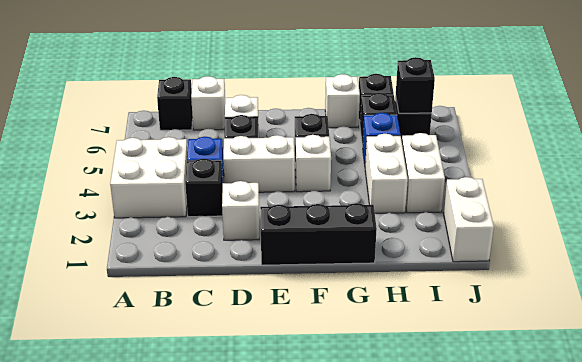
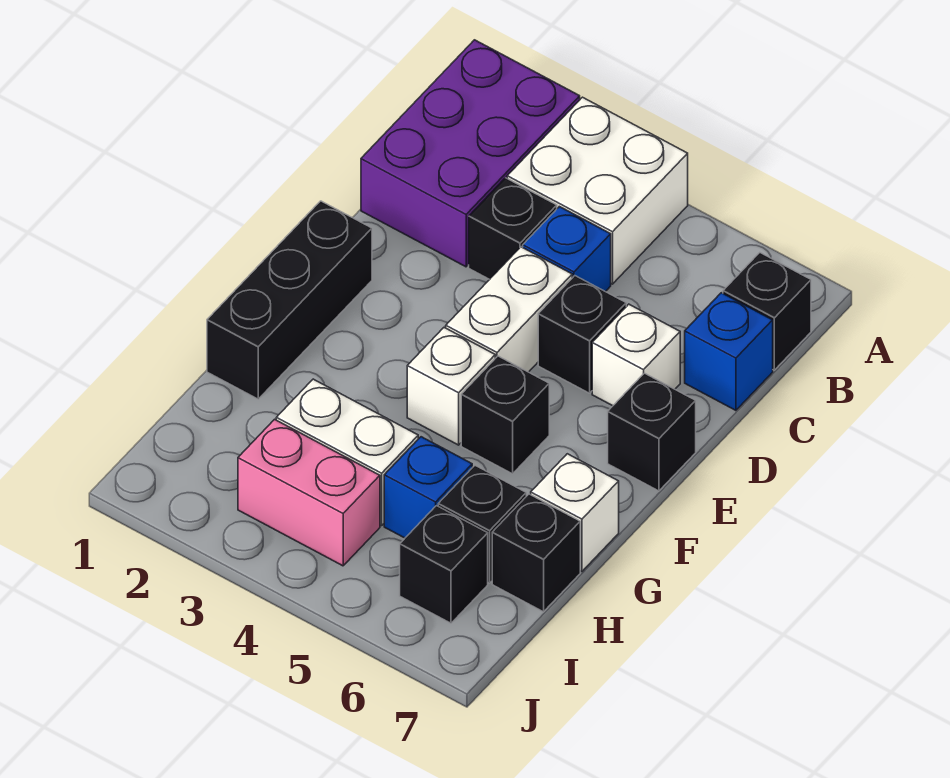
none -> purple brick A1:C2 level 1
white brick C7 level 1 -> blue brick C7 level 1
white brick D2 level 1 -> none
white brick I3:I4 level 1 -> pink brick I3:I4 level 1
black brick I6 level 2 -> black brick E7 level 1
white brick J1:J2 level 1 -> none

